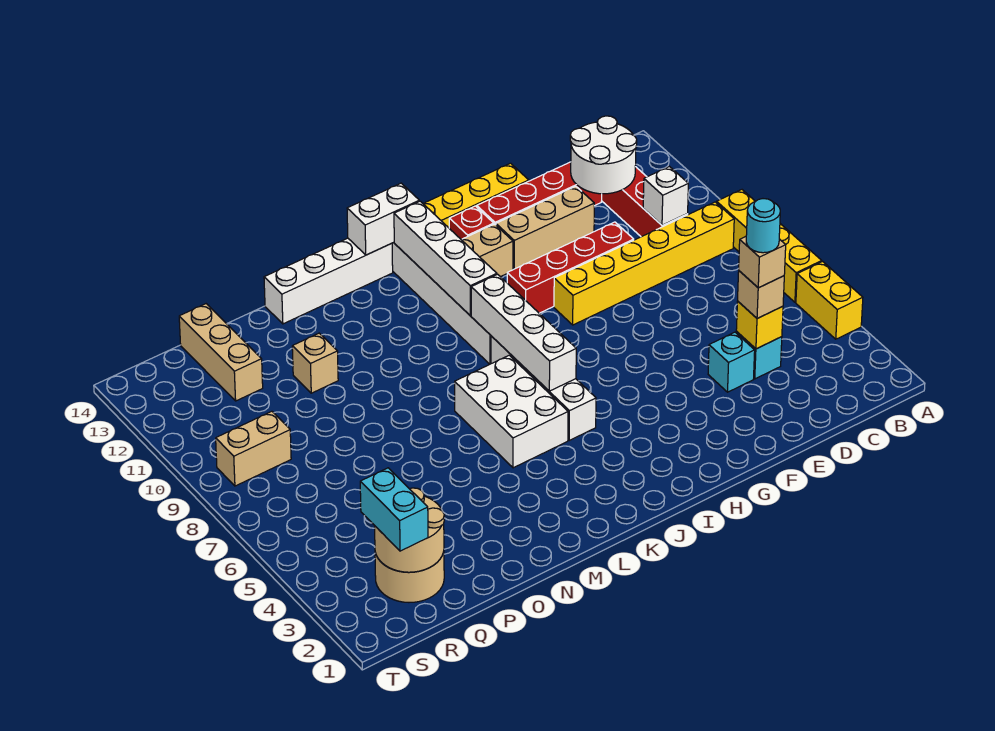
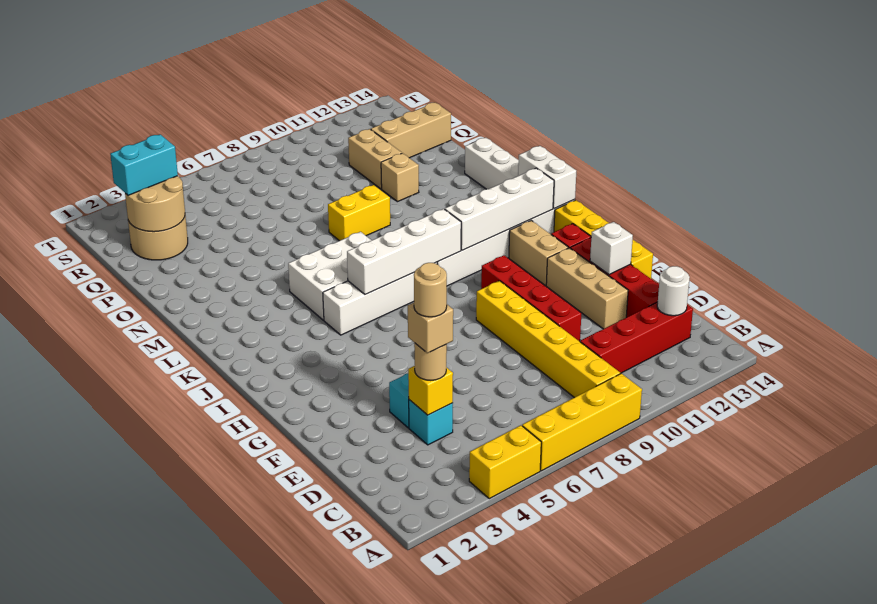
white brick C10 level 2 -> white brick F13 level 2
white round brick C12:D13 level 2 -> white round brick C13 level 2
tan brick D4 level 3 -> tan round brick D4 level 3
cyan round brick D4 level 5 -> tan round brick D4 level 5
none -> yellow brick N8:N9 level 1
tan brick R9:S9 level 1 -> tan brick P11:Q11 level 1

